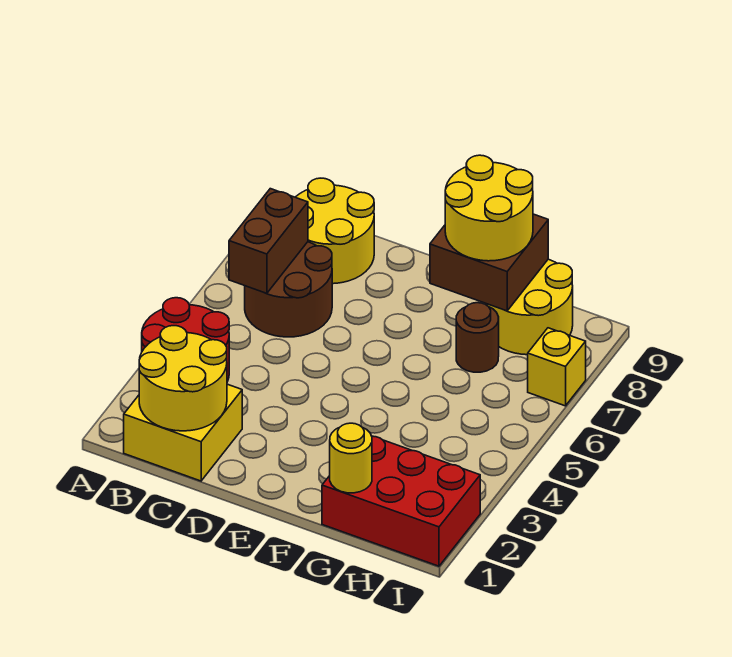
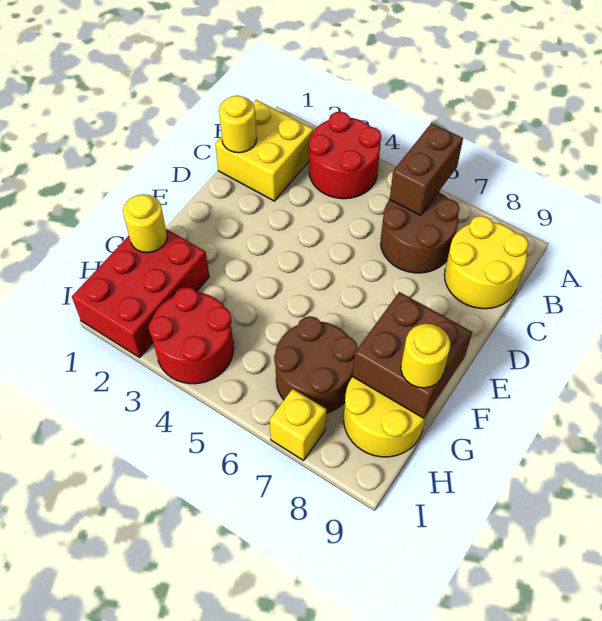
yellow round brick B1:C2 level 2 -> yellow round brick C1 level 2
brown brick B6:B7 level 2 -> brown brick A6:B6 level 2
yellow round brick F8:G9 level 3 -> yellow round brick G9 level 3
brown round brick G7 level 1 -> brown round brick G6:H7 level 1
none -> red round brick H3:I4 level 1

